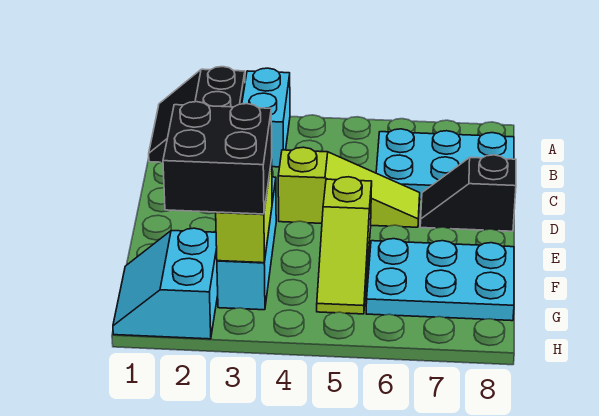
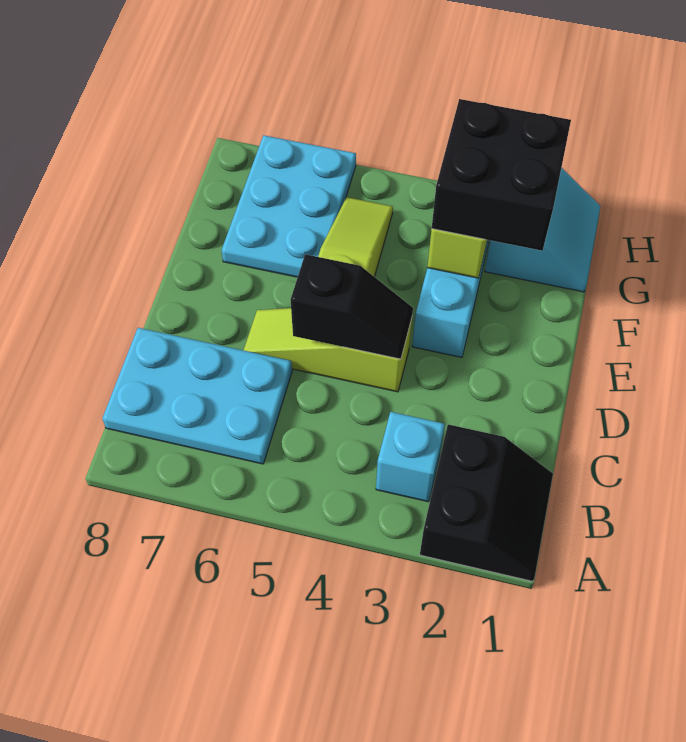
cyan brick A3:B3 level 1 -> cyan brick B3 level 1
black slope D7:D8 level 1 top 8 -> black slope D4:D5 level 2 top 5
cyan plate F6:G8 level 1 -> cyan plate F6:H7 level 1

